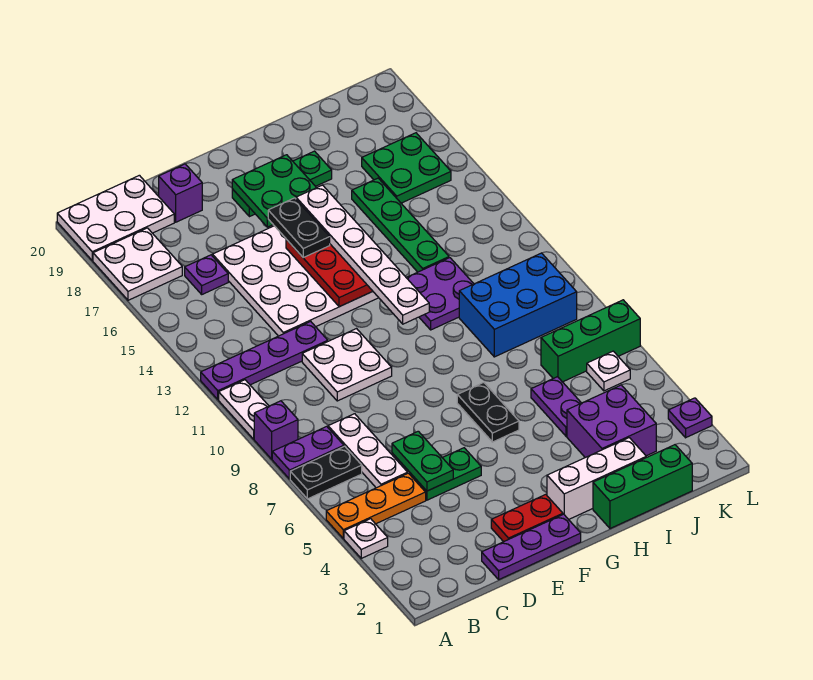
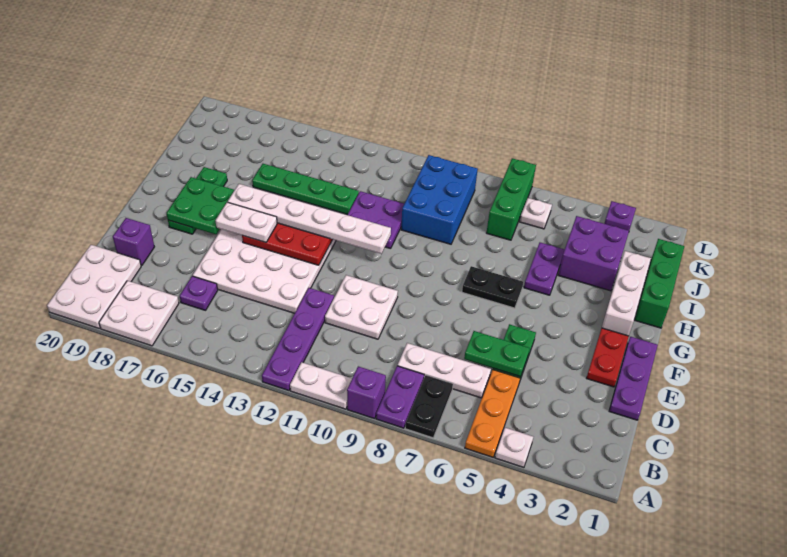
black plate F15:F16 level 3 -> white plate F15:F16 level 3
purple plate I5:I6 level 1 -> purple plate H5:I5 level 1
green plate J16:K17 level 1 -> none

